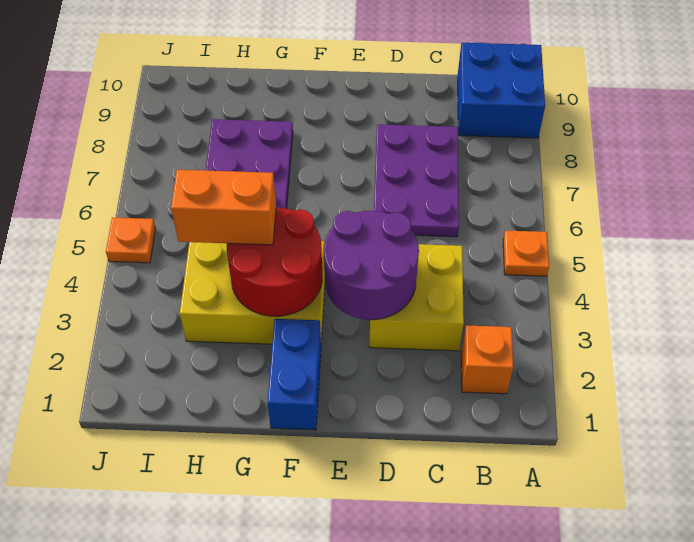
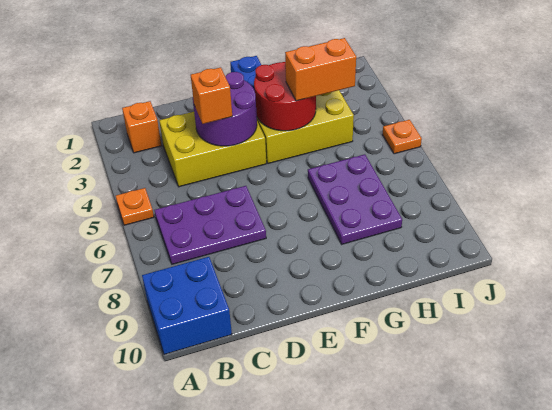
yellow brick C3:D4 level 1 -> yellow brick C3:E4 level 1
purple plate C6:D8 level 1 -> purple plate B6:D7 level 1
none -> orange brick D4 level 3

